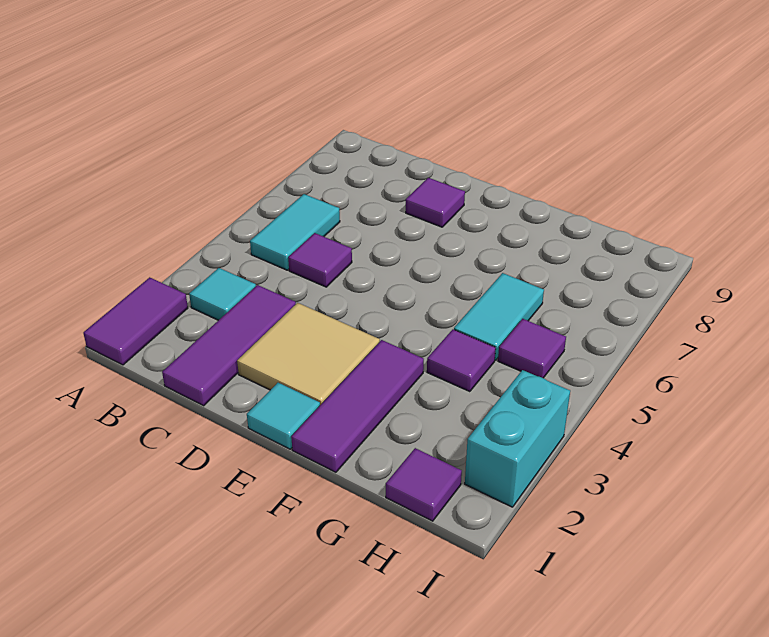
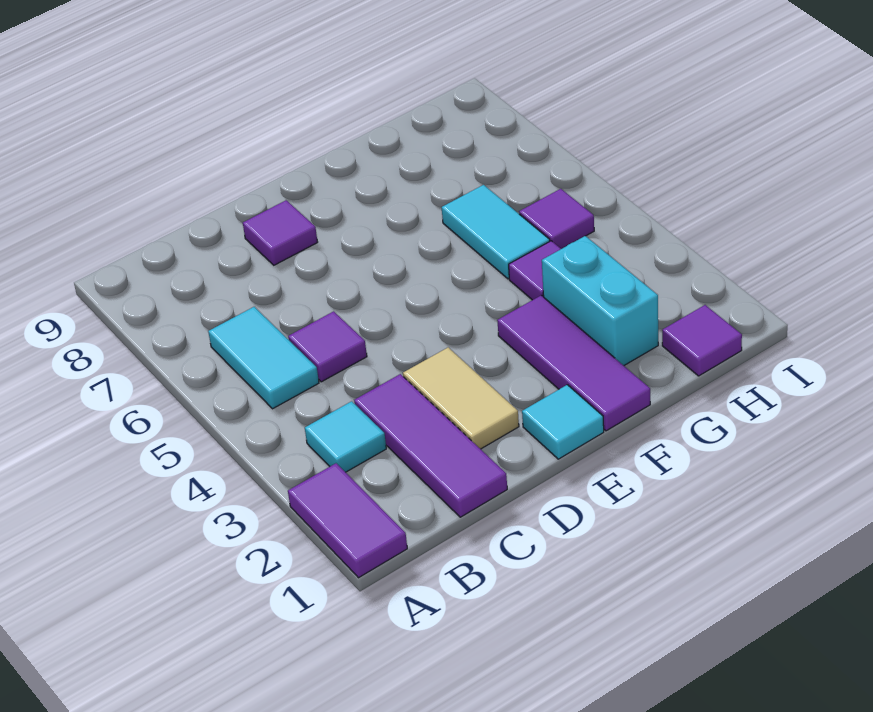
tan tile D2:E3 level 1 -> tan tile D2:D3 level 1
cyan brick I2:I3 level 1 -> cyan brick G2:G3 level 1

